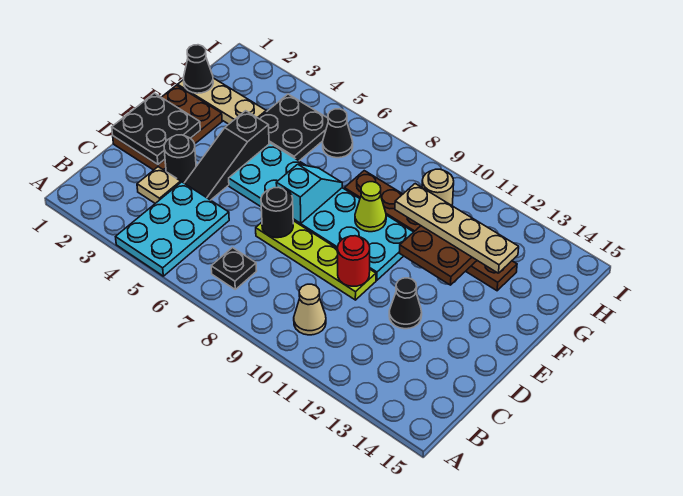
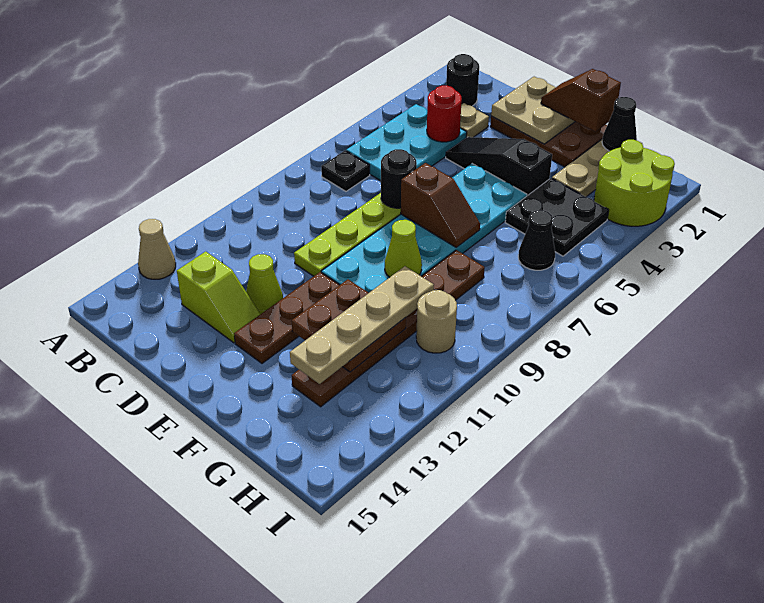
cyan plate A4:C5 level 1 -> cyan plate B4:C6 level 1
tan cone B10 level 1 -> tan cone A13 level 1
none -> lime slope C13:D13 level 1 top C
black plate D1:E2 level 2 -> tan plate D1:E2 level 2
black round brick D3 level 1 -> black round brick B2 level 1
red round brick D10 level 2 -> red round brick C4 level 2
black cone D12 level 1 -> lime cone D12 level 1
none -> brown slope E1:F1 level 3 top F
cyan slope E7:F7 level 2 top E -> brown slope E7:F7 level 2 top E
none -> brown plate E11:E13 level 1
none -> lime round brick H2:I3 level 1

